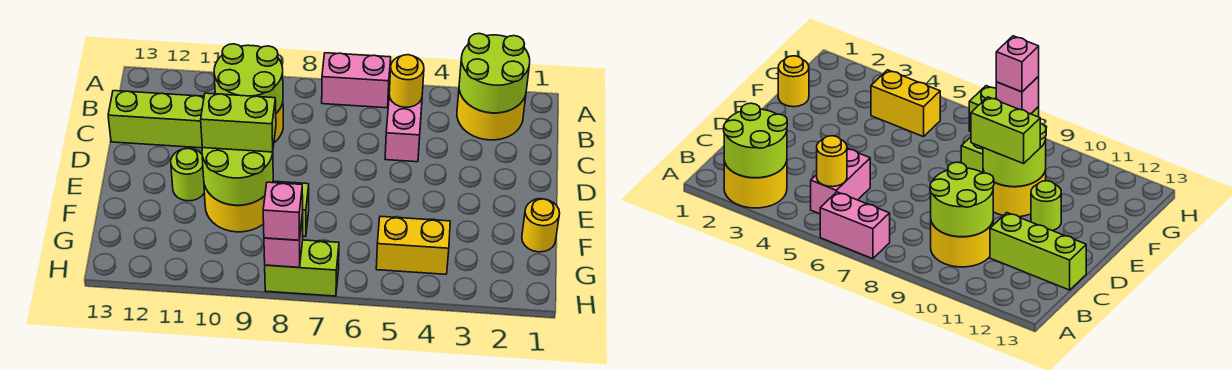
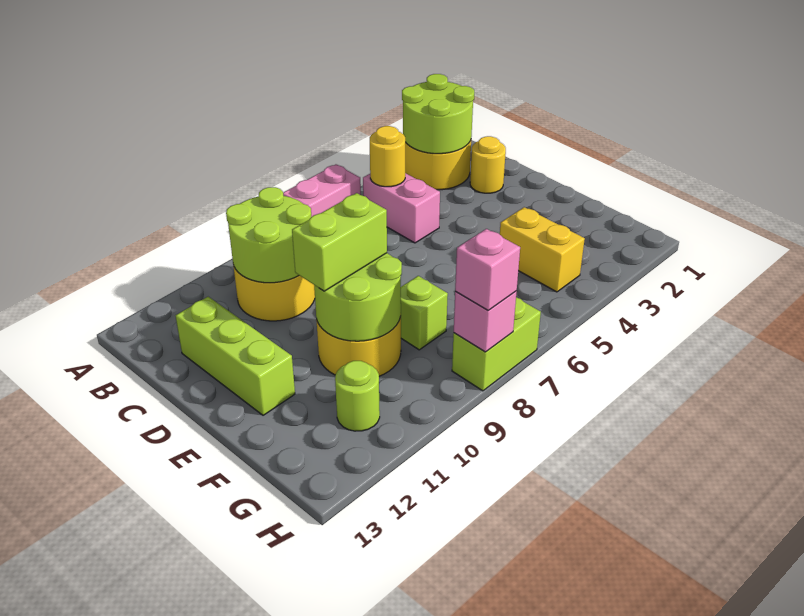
lime brick C11:C13 level 1 -> lime brick C12:E12 level 1
lime round brick E11 level 1 -> lime round brick G11 level 1
yellow round brick F1 level 1 -> yellow round brick C2 level 1
yellow brick G4:G5 level 1 -> yellow brick F4:G4 level 1

